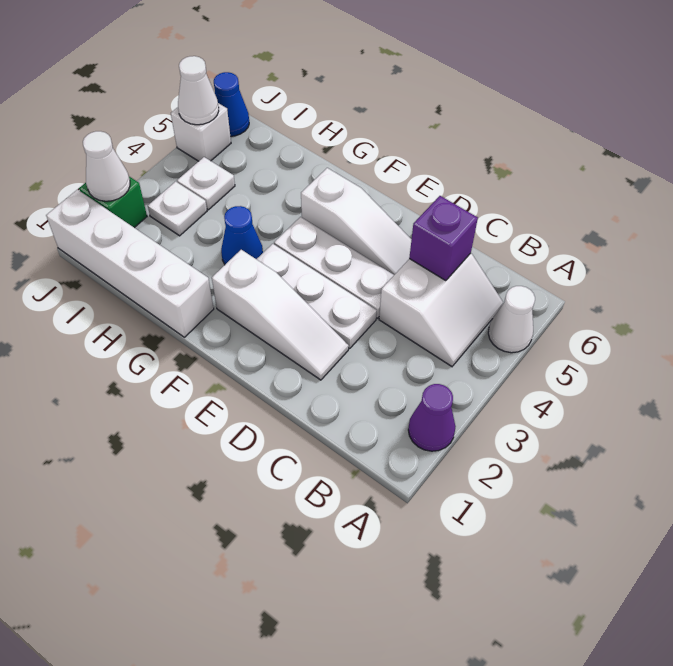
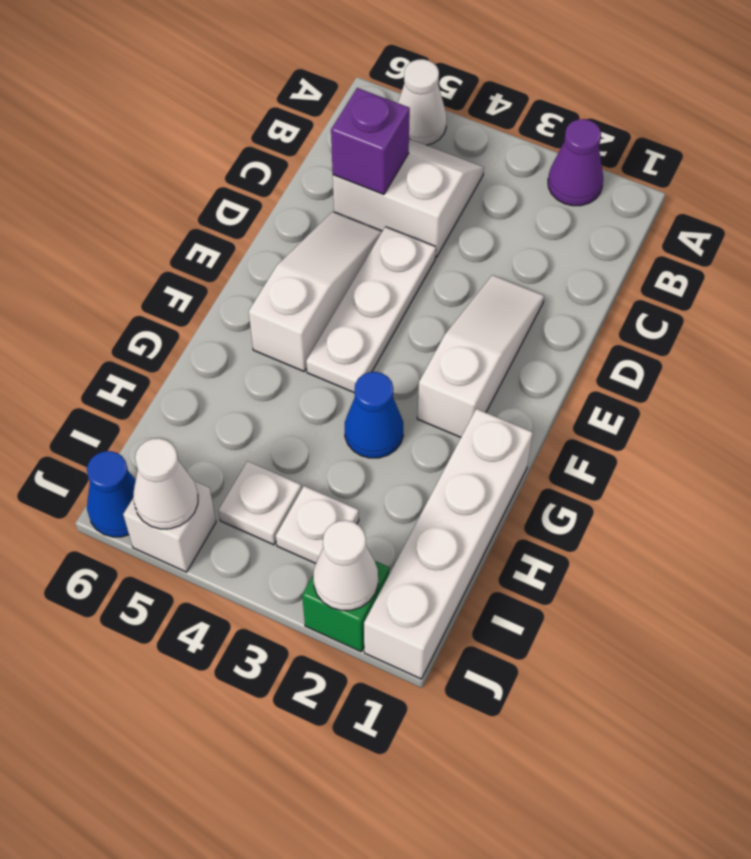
white plate D3:F3 level 1 -> none

